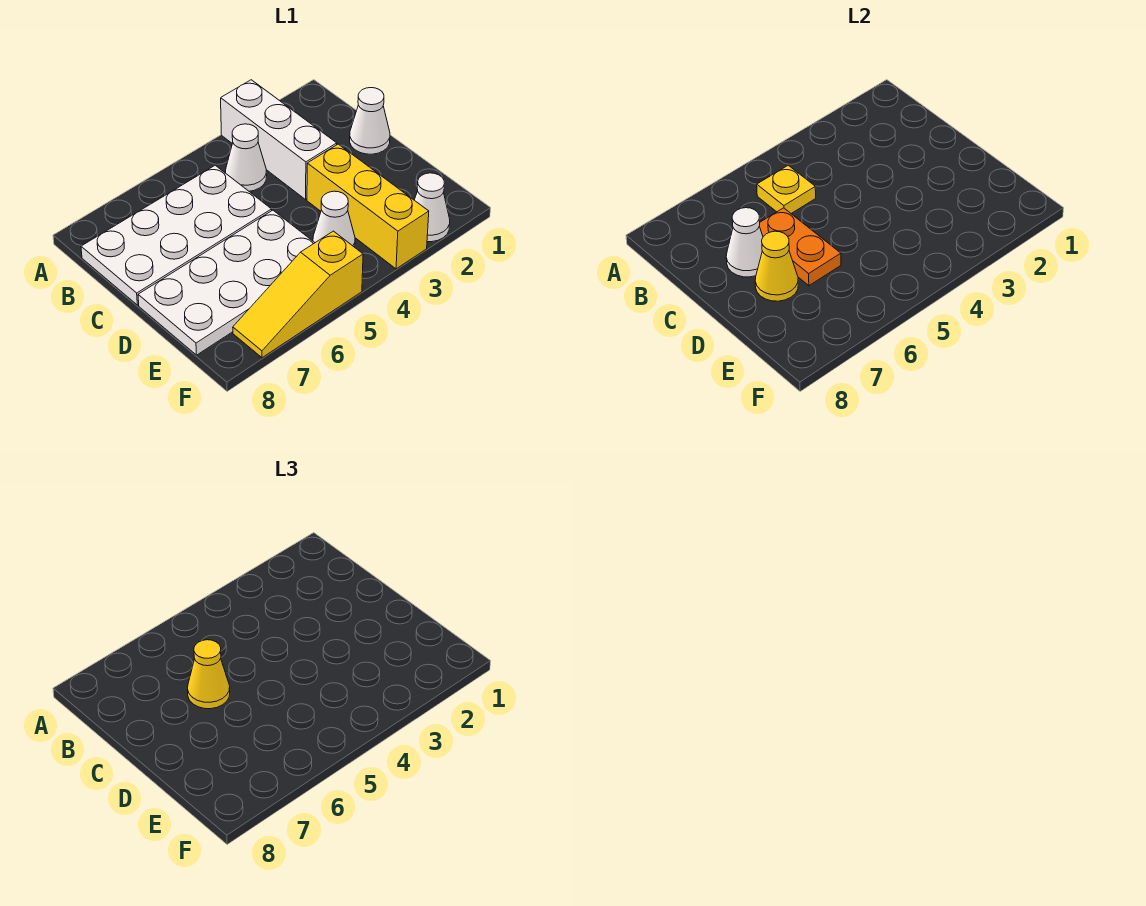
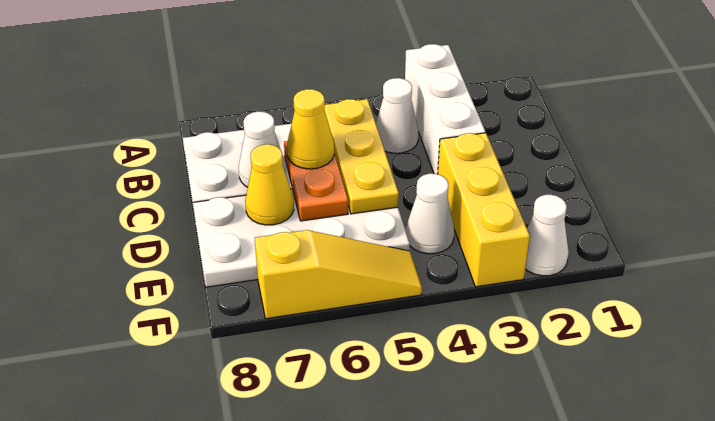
yellow plate B5 level 2 -> yellow plate B5:D5 level 2
white cone C1 level 1 -> none
yellow slope F5:F7 level 1 top 5 -> yellow slope F5:F7 level 1 top 7

